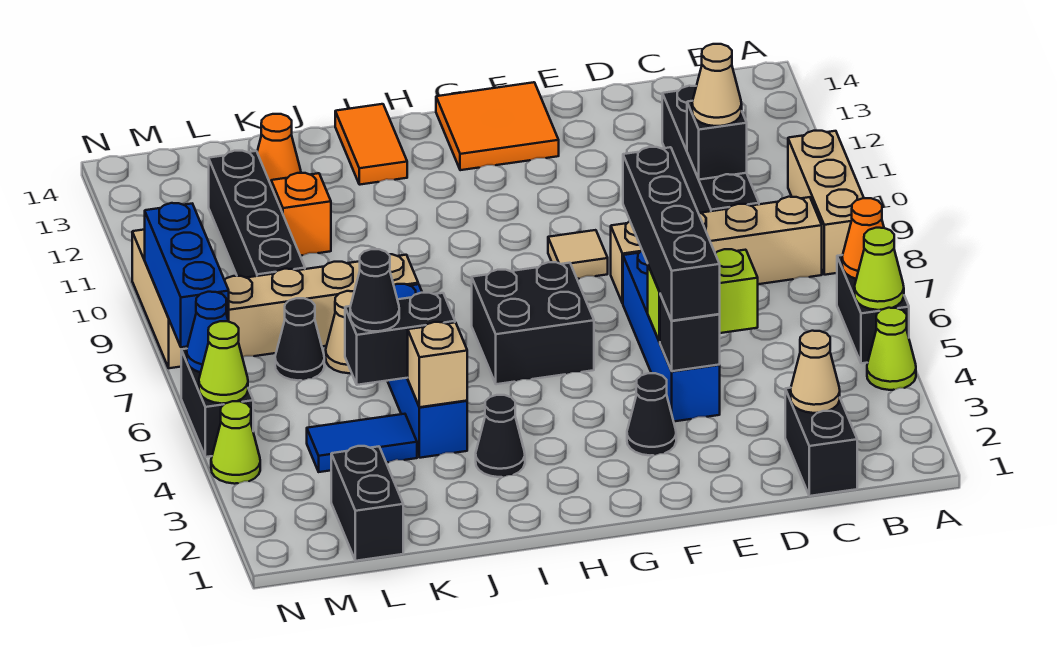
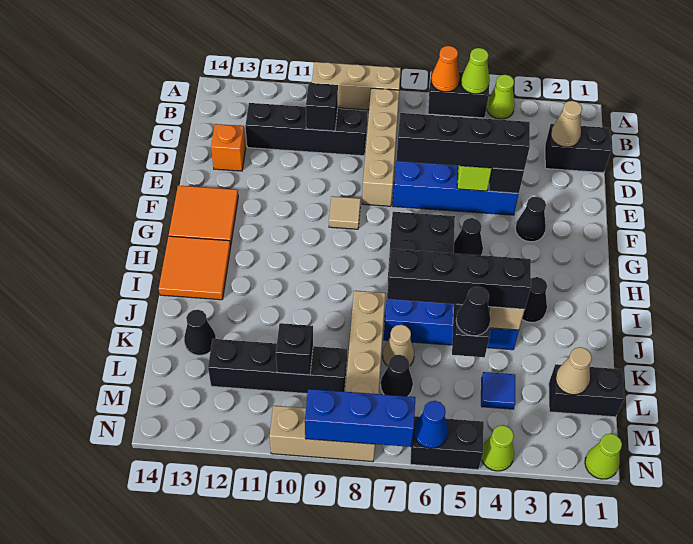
tan cone C10 level 3 -> tan cone L2 level 2
none -> black cone G5 level 1
orange tile I13:I14 level 1 -> orange tile H13:I14 level 1
none -> black brick J4:J7 level 3
blue tile K4:L4 level 1 -> blue tile L4 level 1
orange brick K11 level 1 -> orange brick D13 level 1
orange cone K13 level 1 -> black cone K13 level 1
none -> black brick L10 level 2
lime cone N5 level 2 -> lime cone N1 level 1

